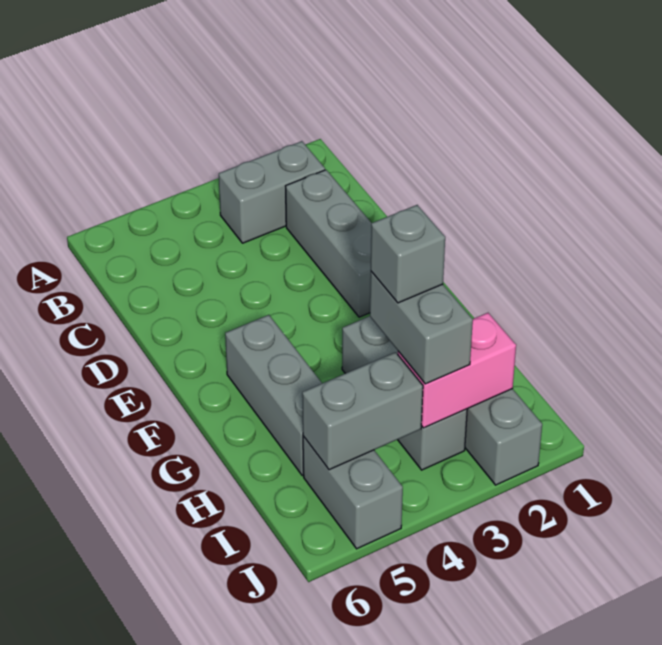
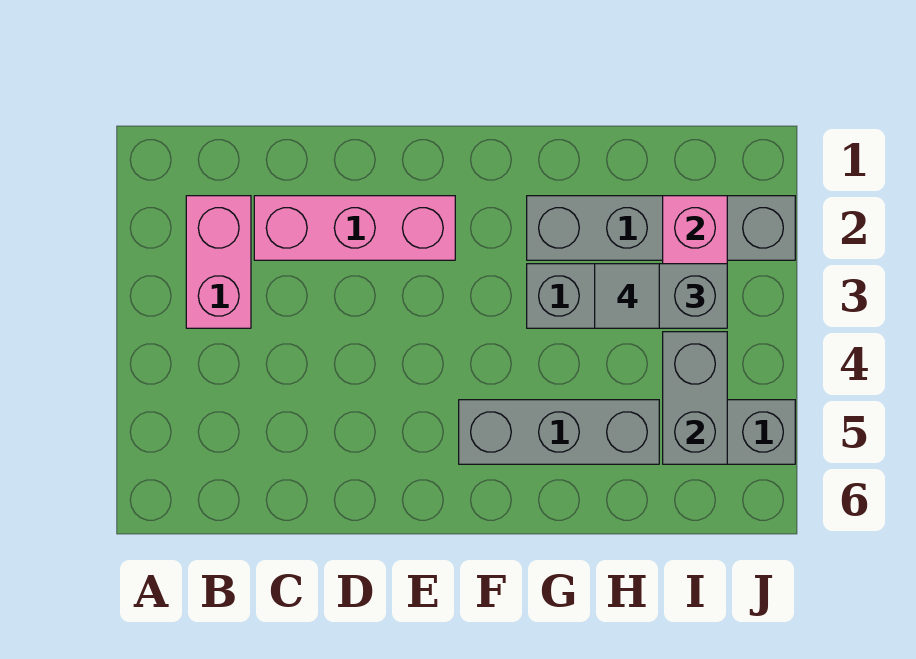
grey brick B2:B3 level 1 -> pink brick B2:B3 level 1
grey brick C2:E2 level 1 -> pink brick C2:E2 level 1
grey brick H3 level 4 -> grey tile H3 level 4

